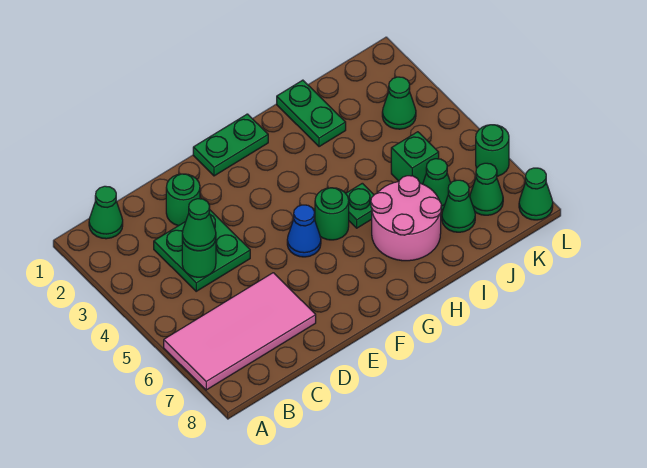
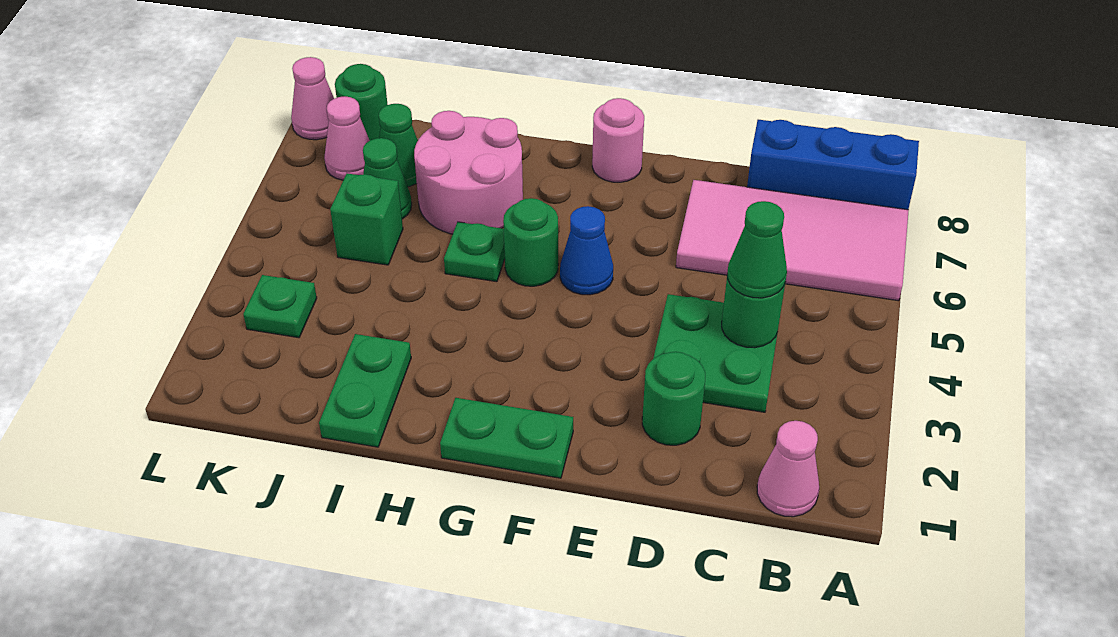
none -> blue brick A8:C8 level 1
green cone B1 level 1 -> pink cone B1 level 1
none -> pink round brick F8 level 1
green cone K3 level 1 -> green plate K3 level 1
green cone K7 level 1 -> pink cone K7 level 1
green round brick L6 level 1 -> green round brick K8 level 1
green cone L8 level 1 -> pink cone L8 level 1

